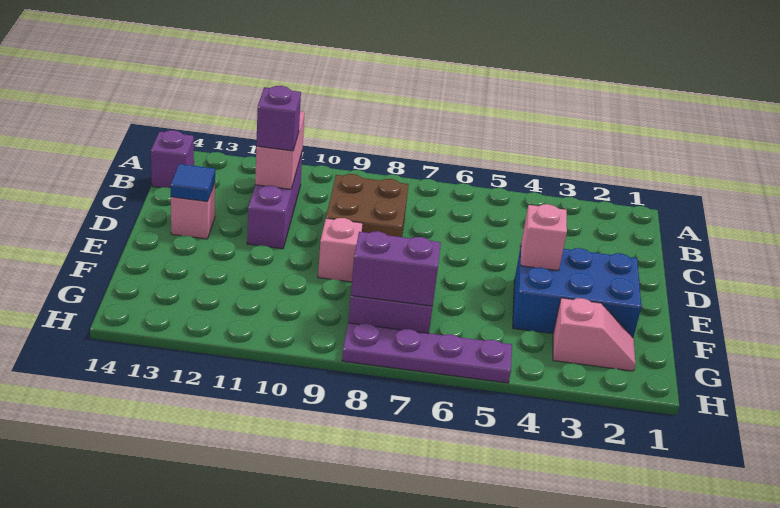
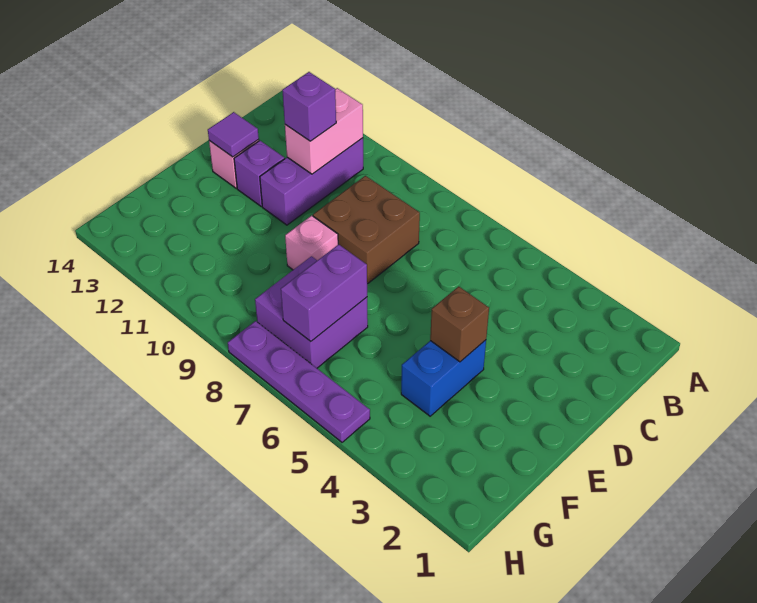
purple brick B14 level 1 -> purple brick D12 level 1
blue tile D13 level 2 -> purple tile D13 level 2
blue brick E2:F4 level 1 -> blue brick E4:F4 level 1
pink brick E4 level 2 -> brown brick E4 level 2
pink slope G2:G3 level 1 top 3 -> none
purple brick G7:G8 level 2 -> purple brick F7:G7 level 2

